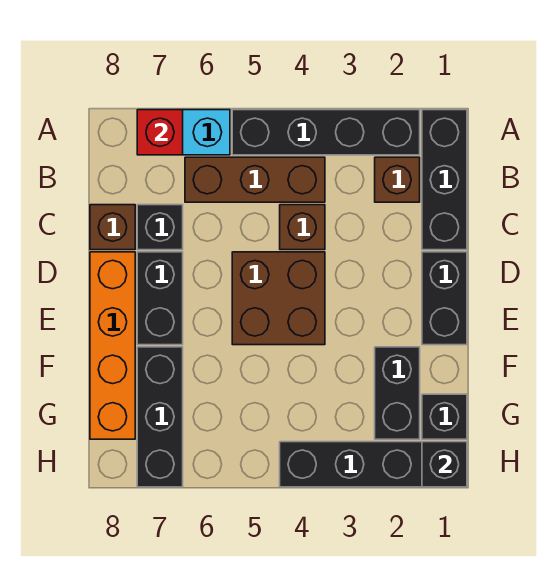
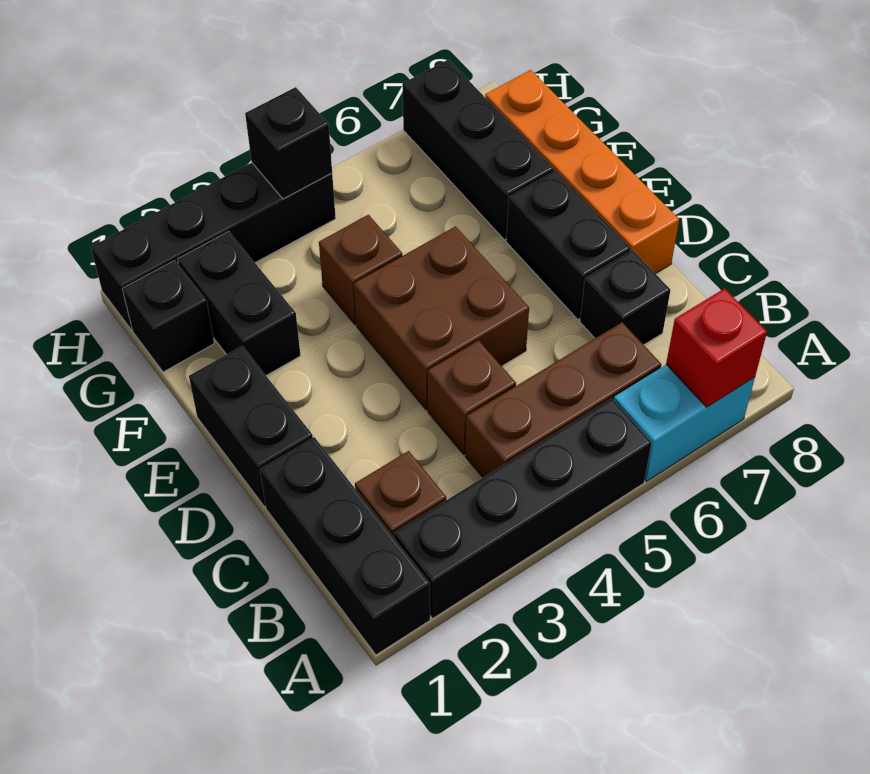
brown brick C8 level 1 -> brown brick F4 level 1
black brick H1 level 2 -> black brick H4 level 2

